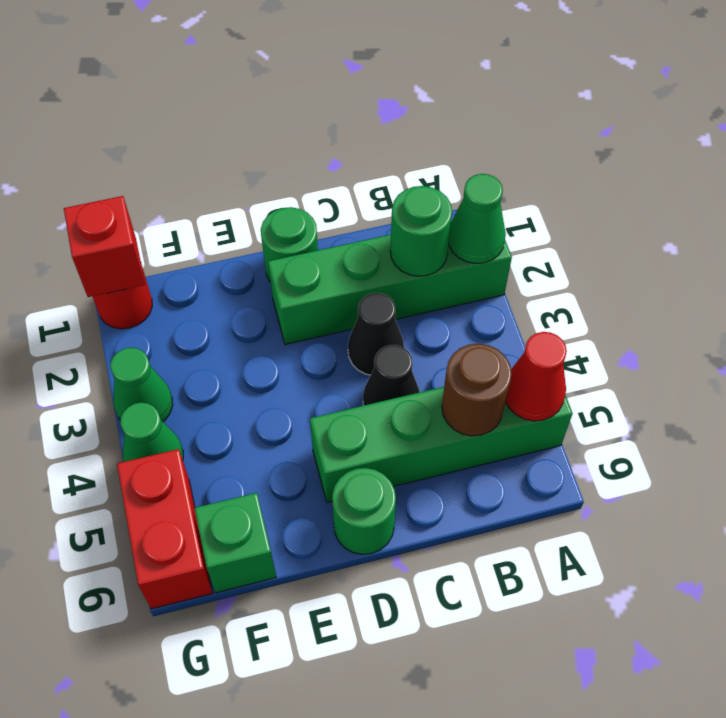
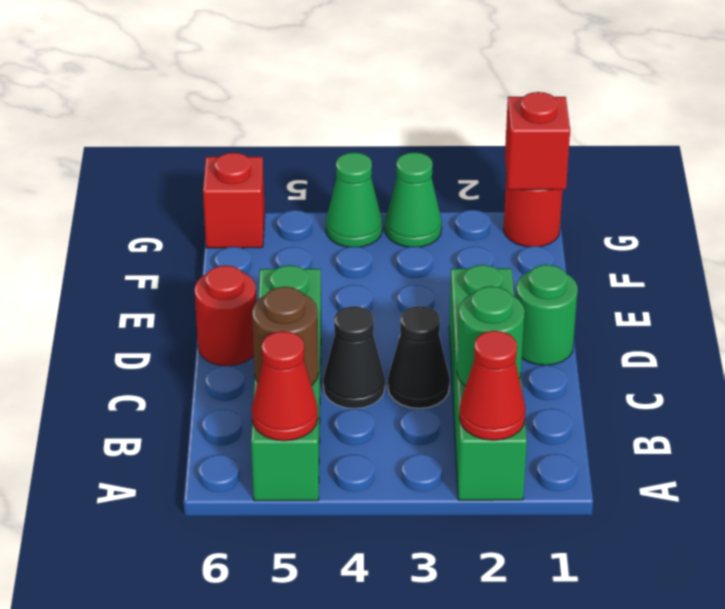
green cone A2 level 2 -> red cone A2 level 2
green round brick D6 level 1 -> red round brick D6 level 1
green brick F6 level 1 -> none
red brick G5:G6 level 1 -> red brick G6 level 1

